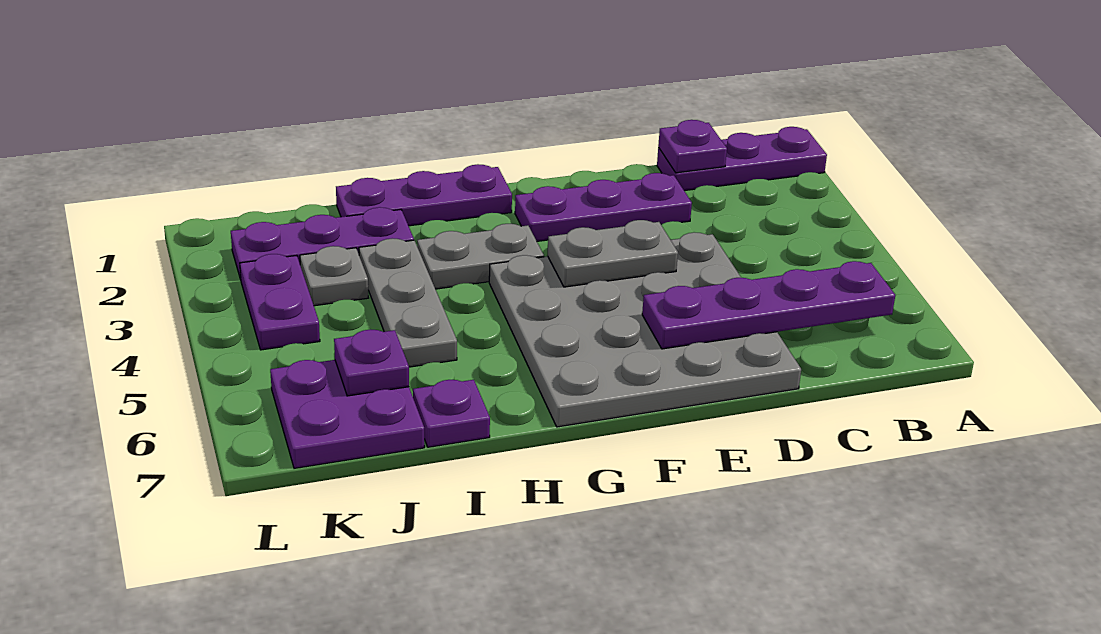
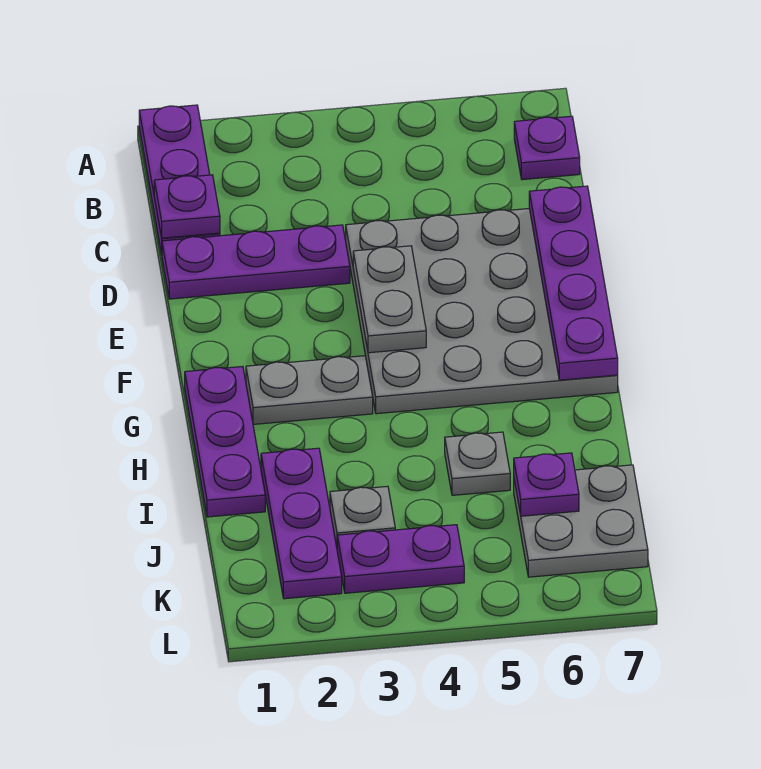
purple plate B6:E6 level 2 -> purple plate D7:G7 level 2
purple plate D2:F2 level 1 -> purple plate D1:D3 level 1
grey plate G3:H3 level 1 -> grey plate G2:G3 level 1
grey plate I3:I5 level 1 -> grey plate I5 level 1
purple plate I7 level 1 -> purple plate B7 level 1
purple plate J6:K7 level 1 -> grey plate J6:K7 level 1

